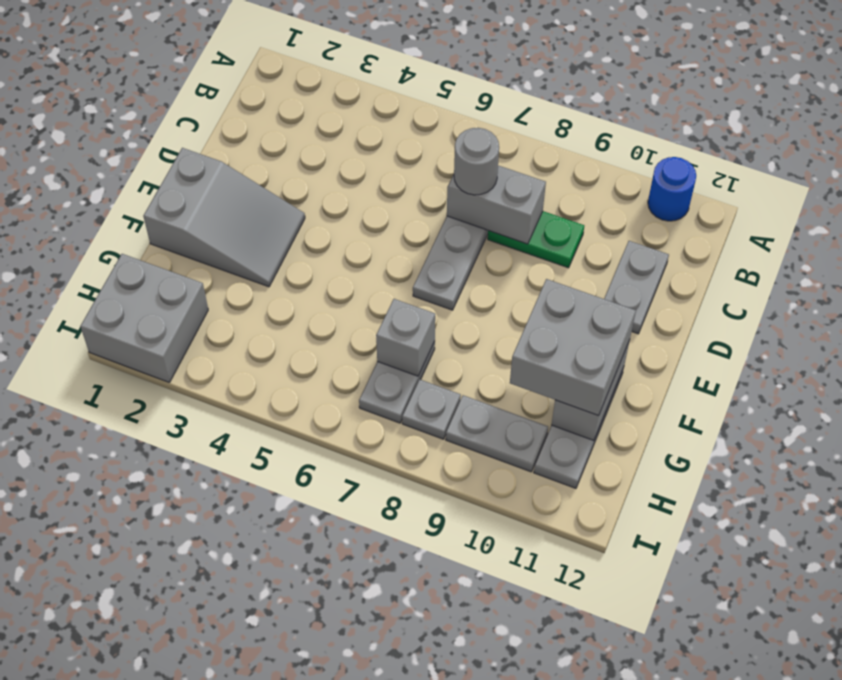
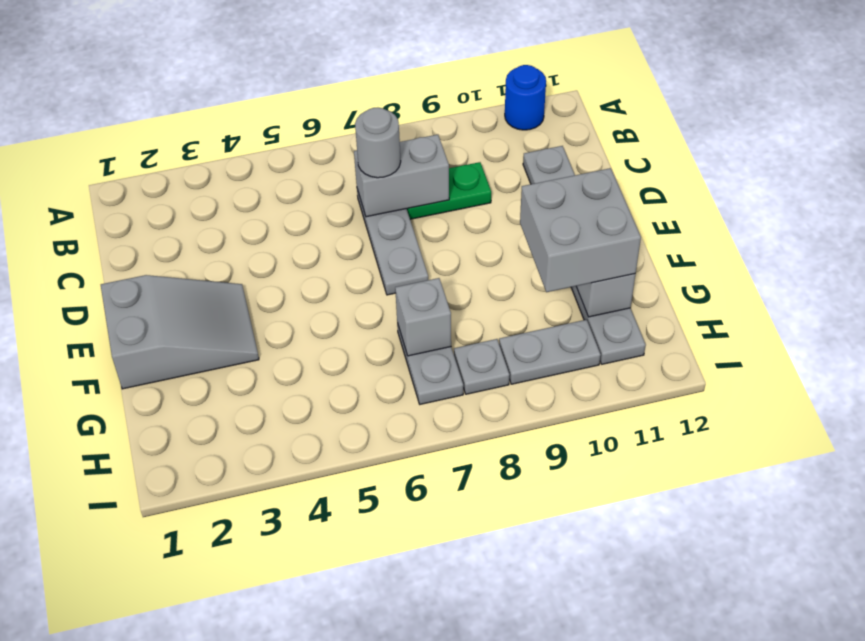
grey brick H1:I2 level 1 -> none

